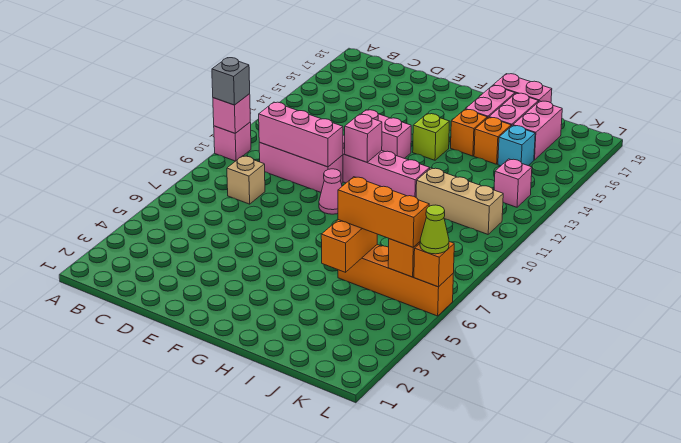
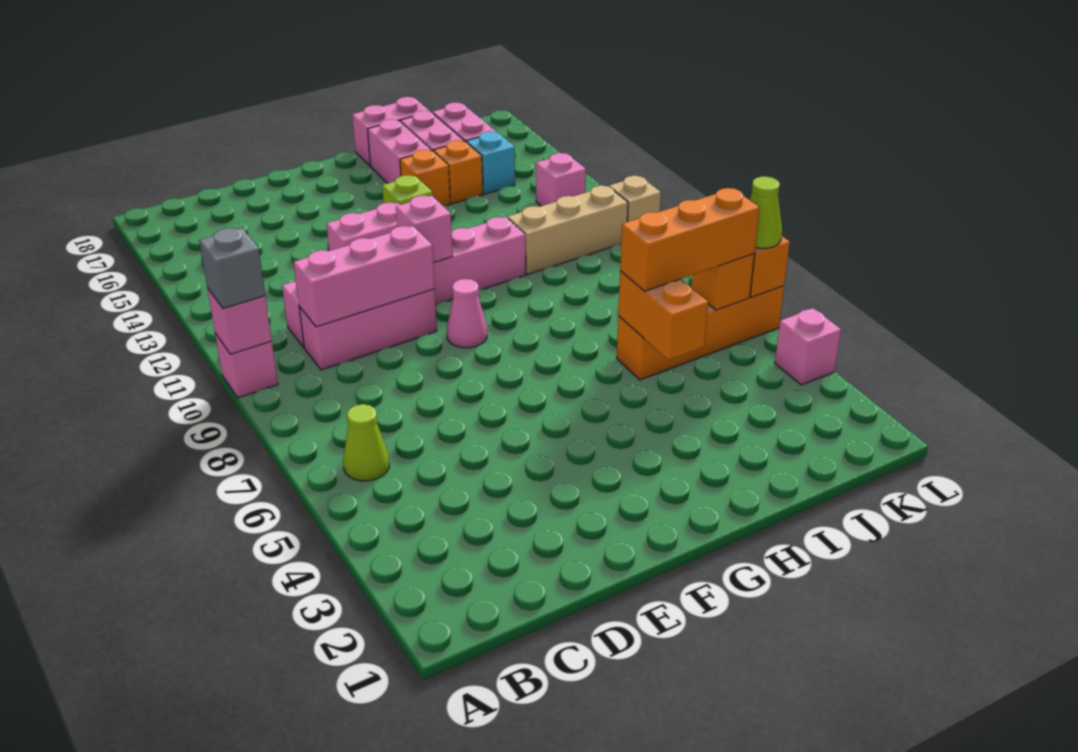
none -> lime cone B6 level 1
tan brick C8 level 1 -> tan brick L11 level 1
none -> pink brick L4 level 1

